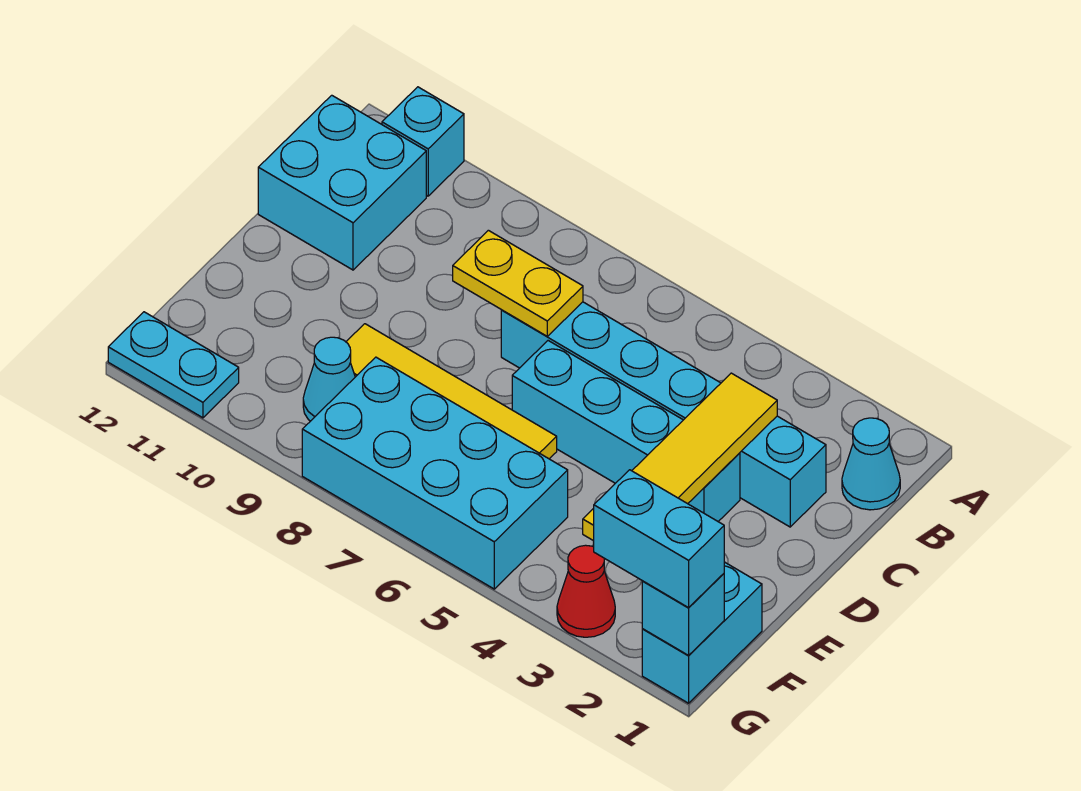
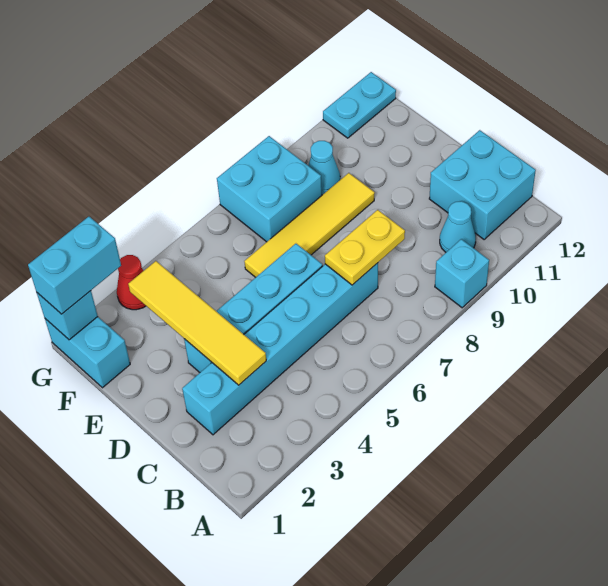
cyan brick A11 level 1 -> cyan brick A9 level 1
cyan cone B1 level 1 -> cyan cone B10 level 1
cyan brick F5:G8 level 1 -> cyan brick F7:G8 level 1

